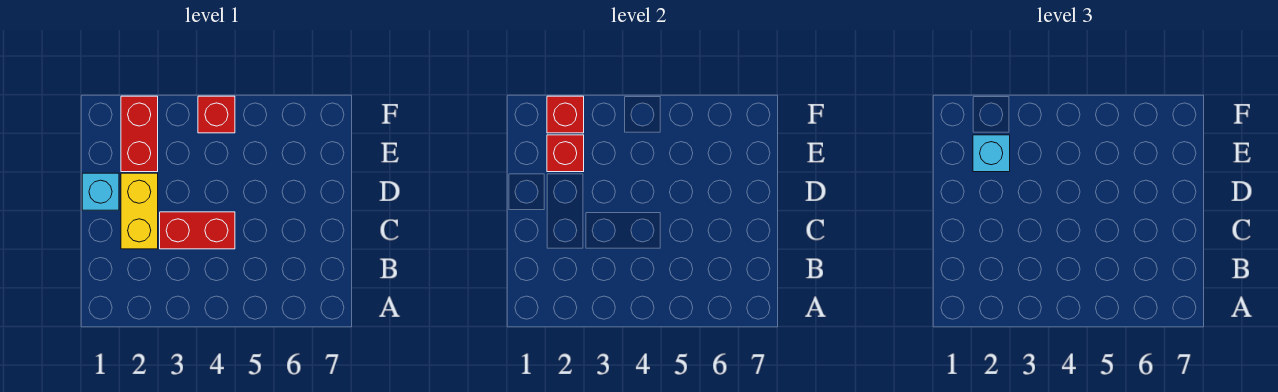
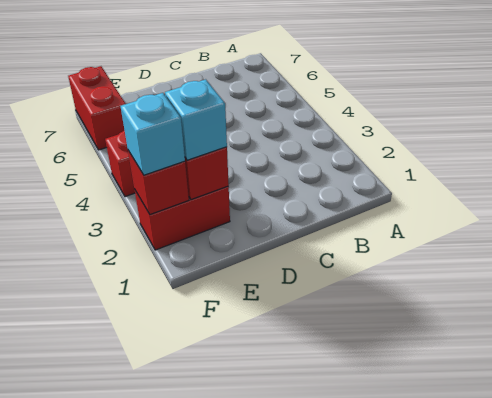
yellow brick C2:D2 level 1 -> none
red brick C3:C4 level 1 -> red brick F6:F7 level 1
cyan brick D1 level 1 -> cyan brick F2 level 3

